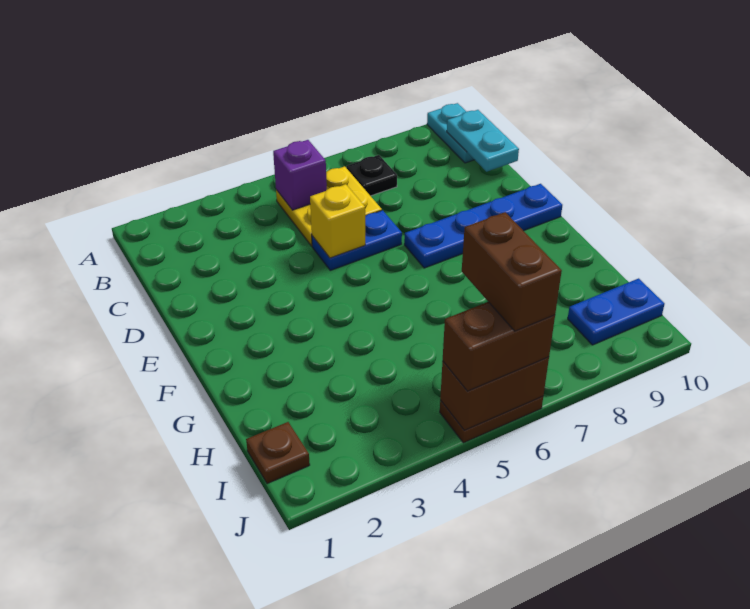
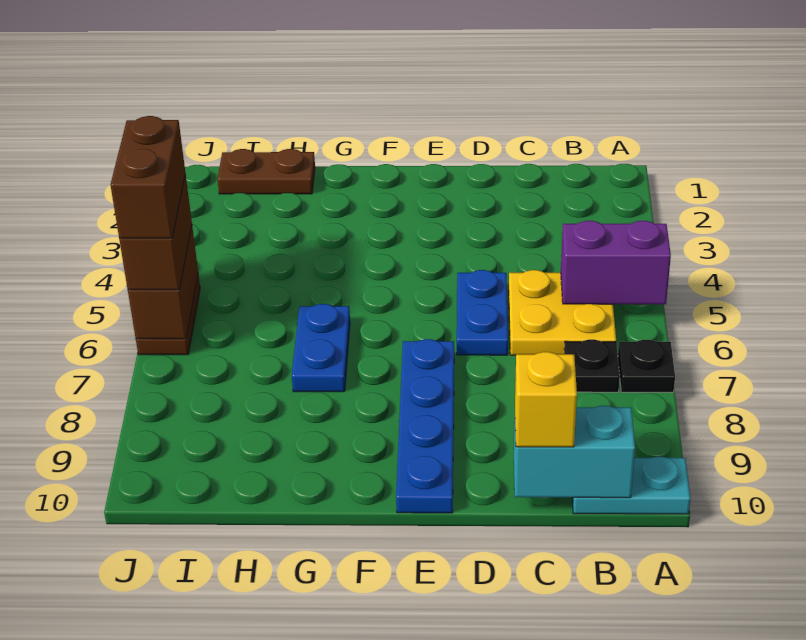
none -> black plate A7 level 1
purple brick B5 level 2 -> purple brick A5:B5 level 2
cyan plate B10:C10 level 2 -> cyan brick B10:C10 level 2
yellow brick D5 level 2 -> yellow brick C10 level 3
brown plate I1 level 1 -> brown plate H1:I1 level 1
brown brick I6:J6 level 4 -> brown brick J5:J6 level 4
blue plate I9:I10 level 1 -> blue plate G6:G7 level 1

